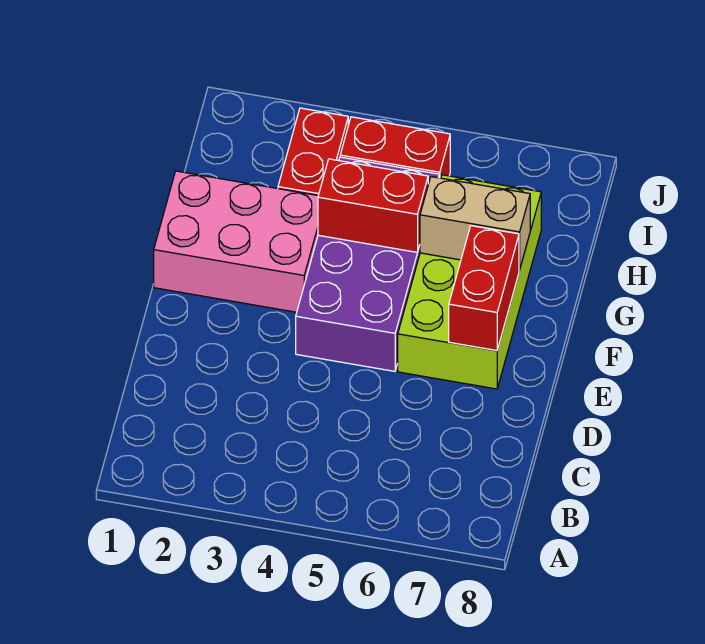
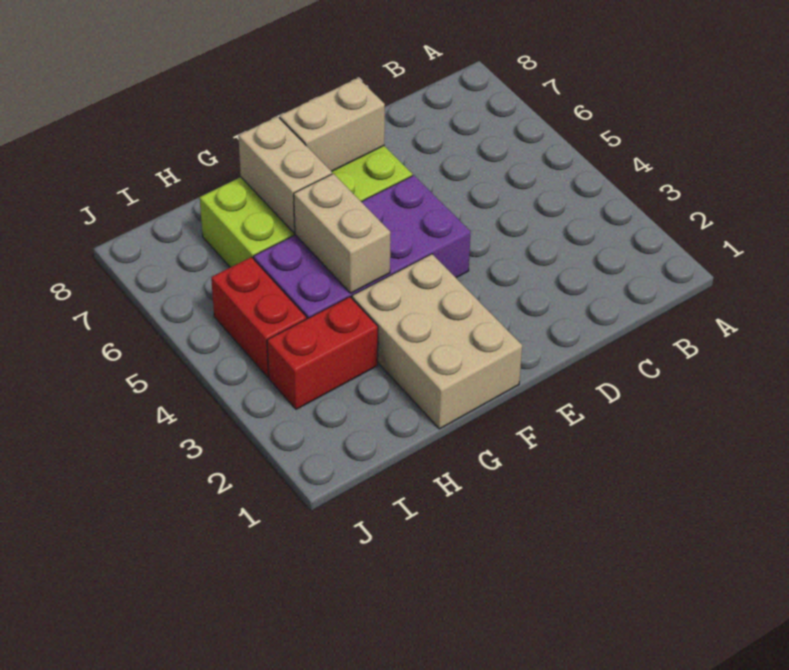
red brick E7:F7 level 2 -> tan brick E7:F7 level 2
pink brick F1:G3 level 1 -> tan brick F1:G3 level 1
red brick G4:G5 level 2 -> tan brick G4:G5 level 2

